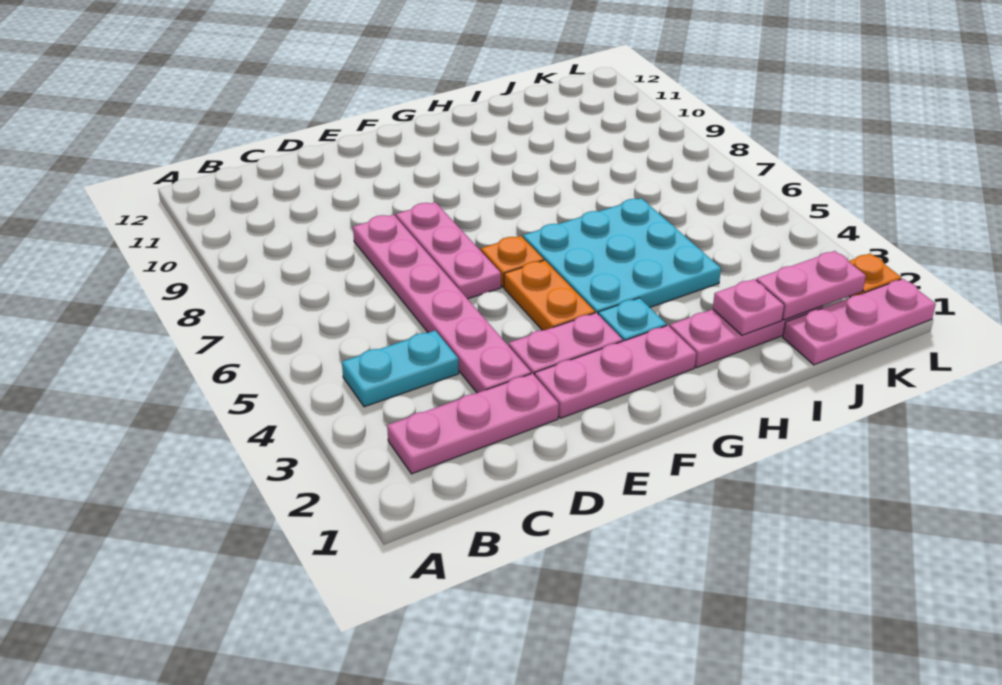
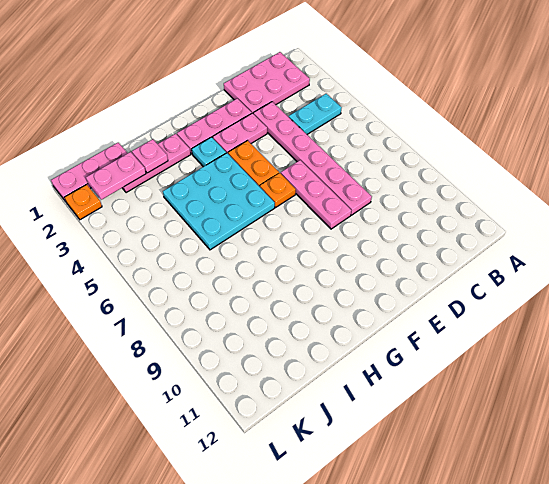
pink plate B2:D2 level 1 -> pink plate B1:D2 level 1

